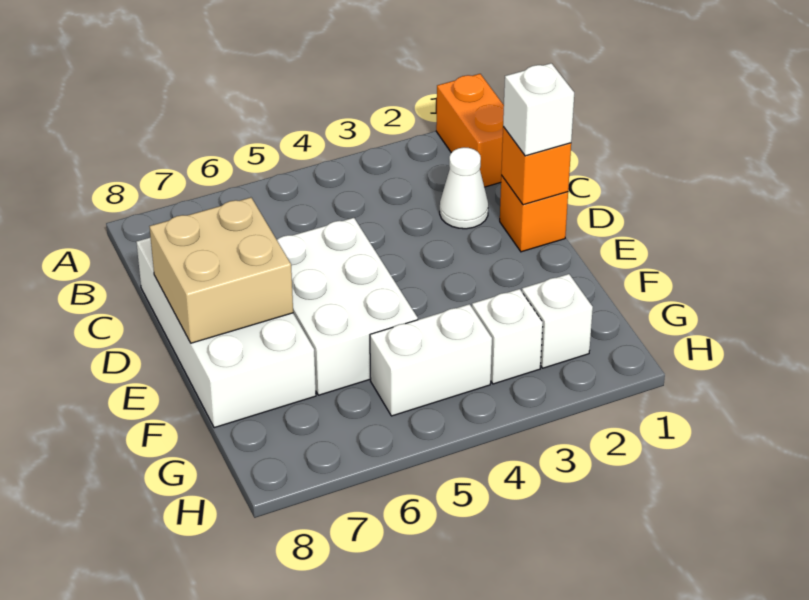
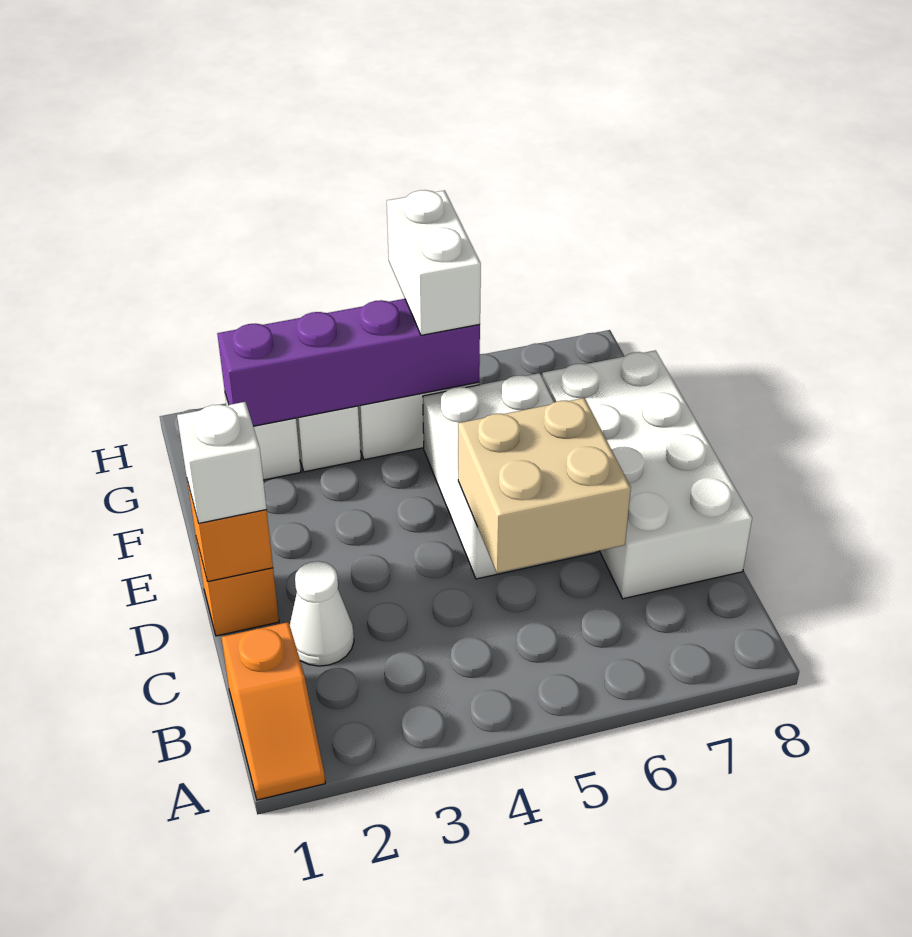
orange brick A1:B1 level 1 -> orange slope A1:B1 level 1 top B
tan brick D7:E8 level 2 -> tan brick C5:D6 level 2
none -> purple brick G2:G5 level 2
none -> white brick G5:H5 level 3

